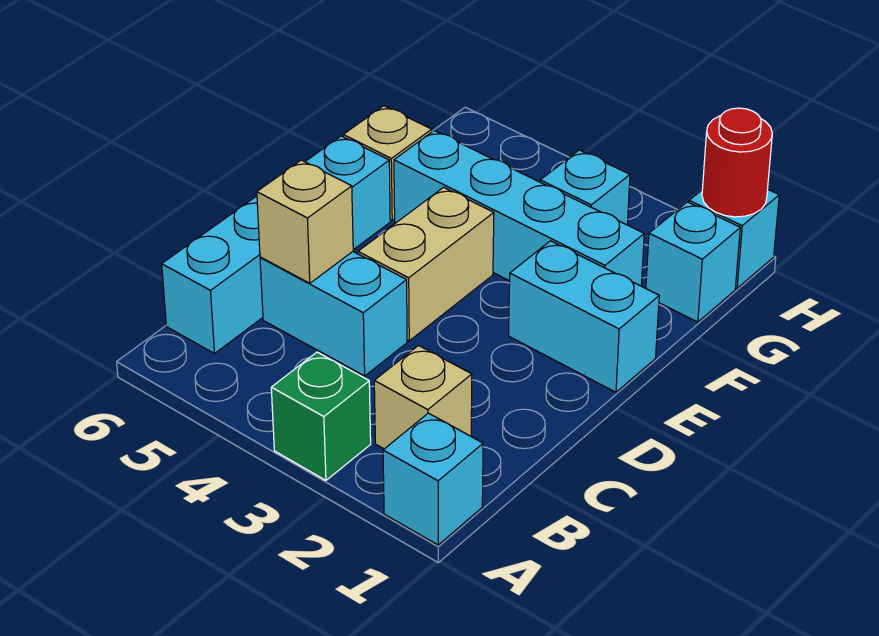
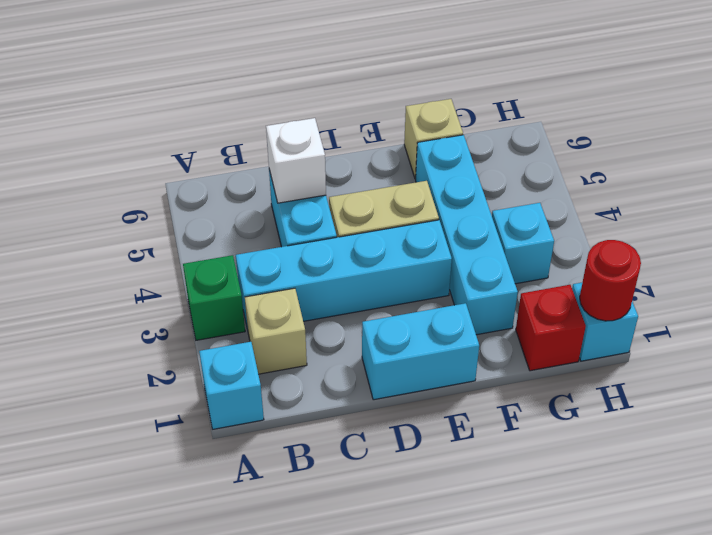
cyan brick B6:E6 level 1 -> cyan brick B3:E3 level 1
tan brick C5 level 2 -> white brick C5 level 2
cyan brick E1:E2 level 1 -> cyan brick D1:E1 level 1
cyan brick G1 level 1 -> red brick G1 level 1

